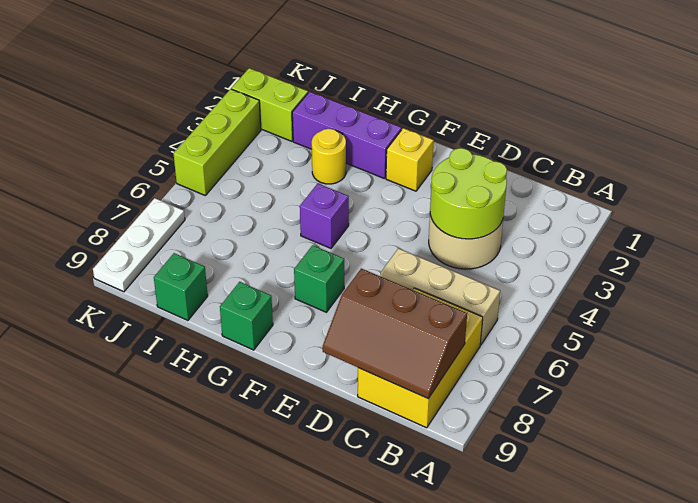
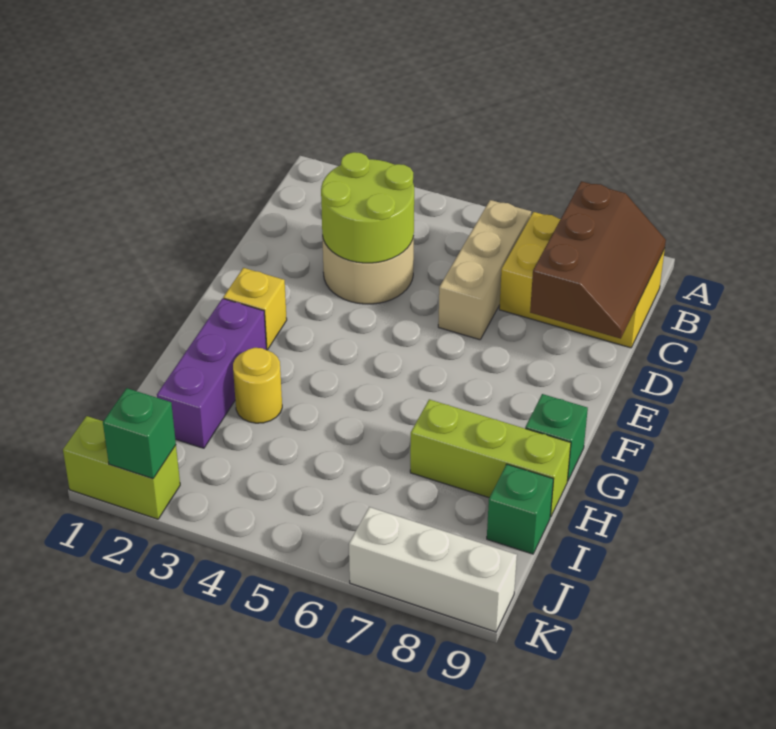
green brick F7 level 1 -> green brick K2 level 2
purple brick G5 level 1 -> none
lime brick J2:K2 level 1 -> lime brick K1:K2 level 1
lime brick K3:K5 level 1 -> lime brick H7:H9 level 1
white plate K7:K9 level 1 -> white brick K7:K9 level 1

